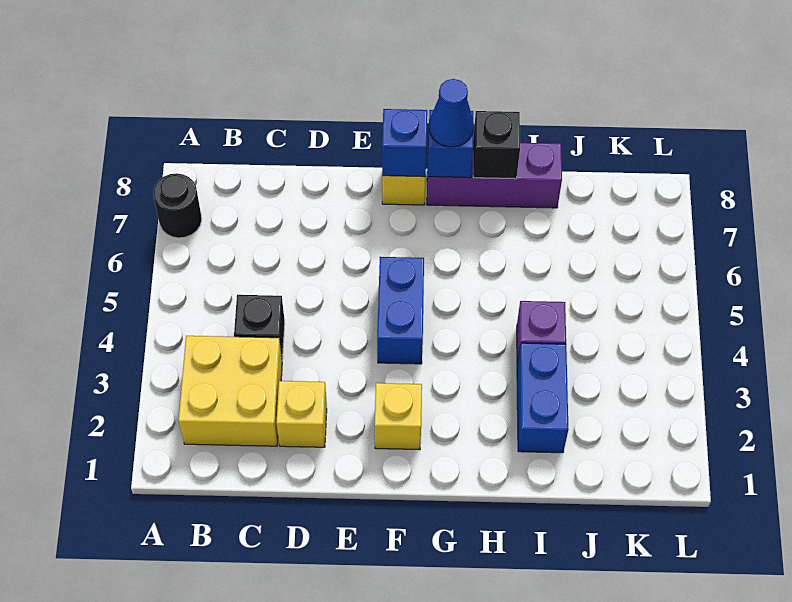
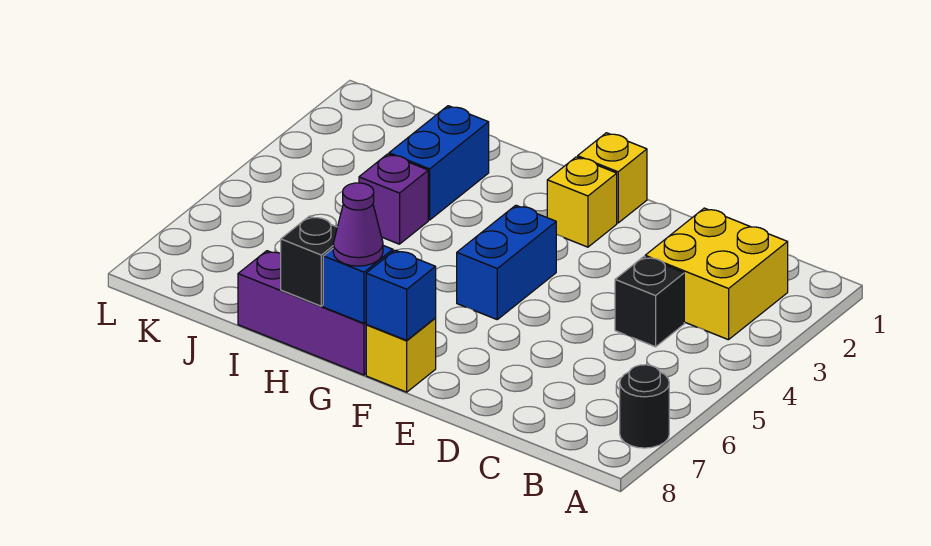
yellow brick D2 level 1 -> yellow brick F1 level 1
blue cone G8 level 3 -> purple cone G8 level 3

